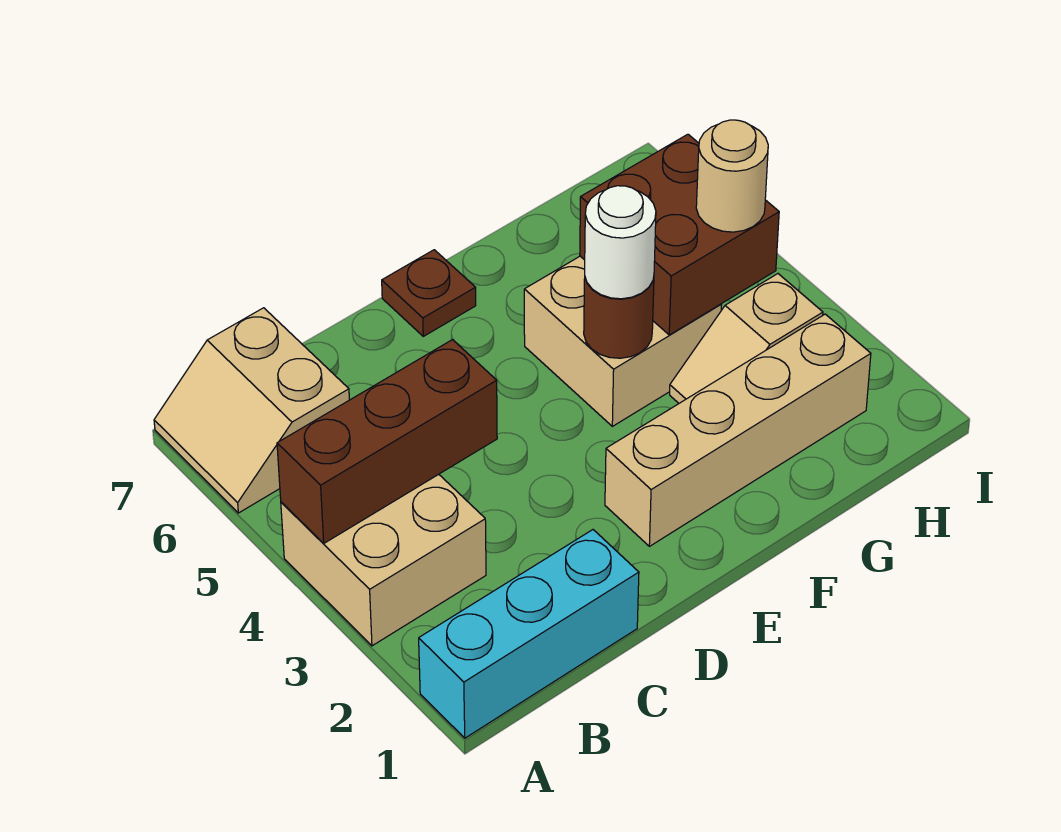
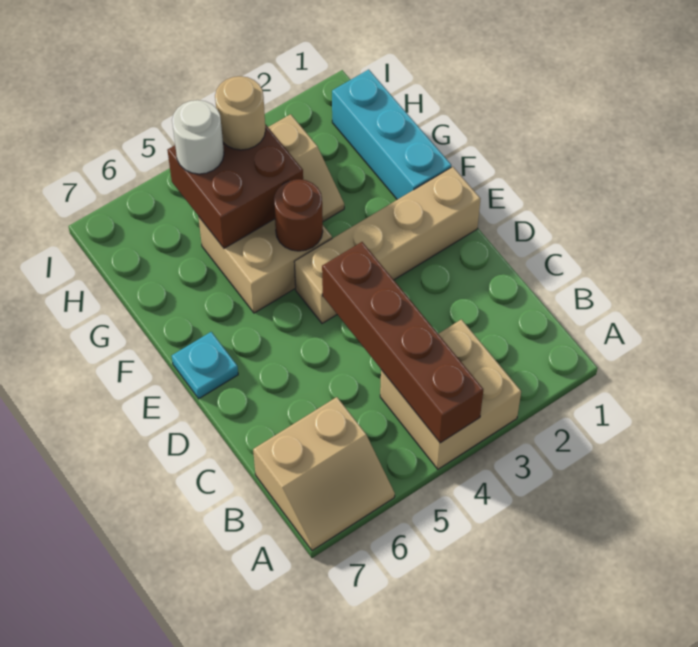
cyan brick A1:C1 level 1 -> cyan brick F1:H1 level 1
brown brick A4:C4 level 2 -> brown brick A4:D4 level 2
tan brick E2:H2 level 1 -> tan brick E1:E4 level 1
brown plate E7 level 1 -> cyan plate E7 level 1
white round brick F4 level 3 -> white round brick H5 level 3

